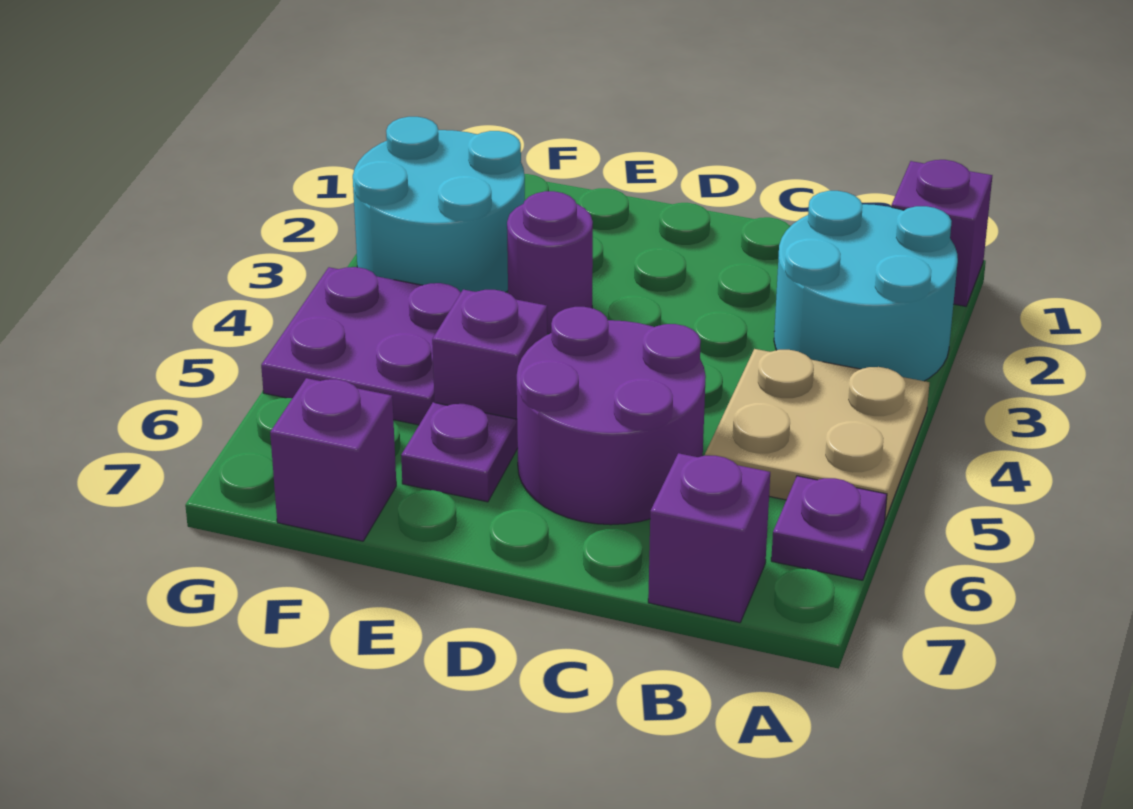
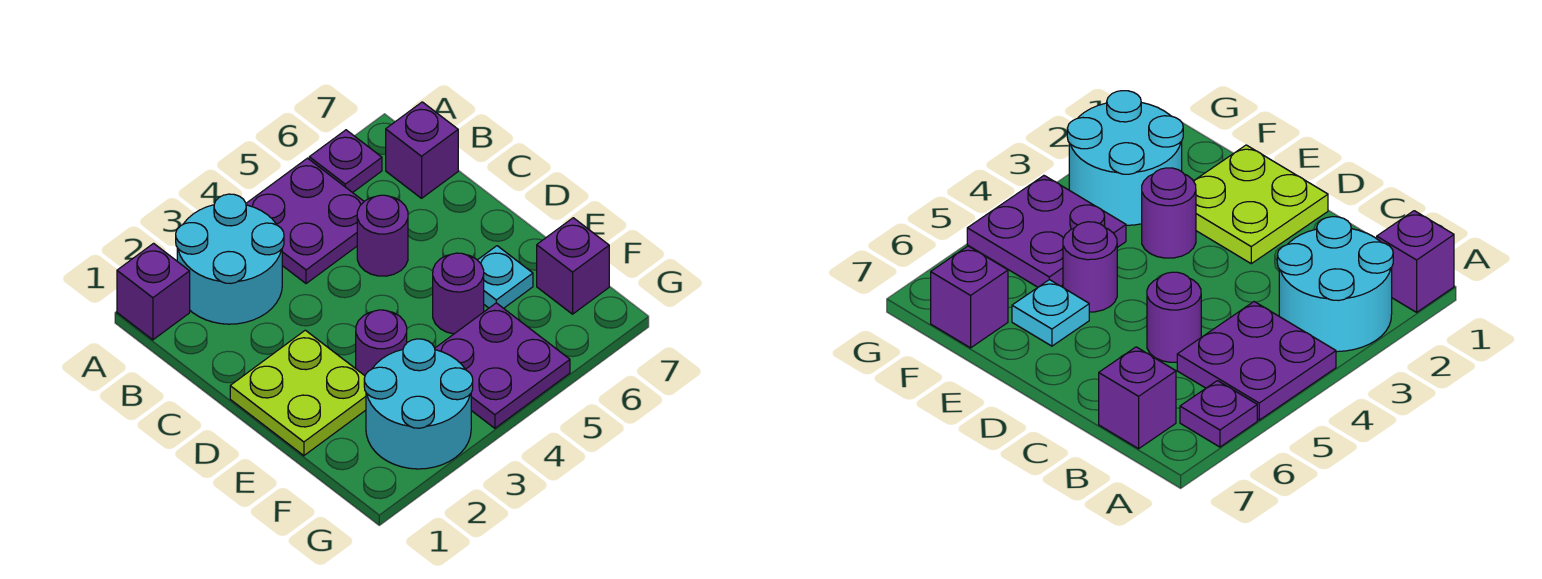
tan plate A4:B5 level 1 -> purple plate A4:B5 level 1
purple round brick C5:D6 level 1 -> purple round brick C5 level 1
none -> lime plate D1:E2 level 1
purple brick E5 level 1 -> purple round brick E5 level 1
purple plate E6 level 1 -> cyan plate E6 level 1

